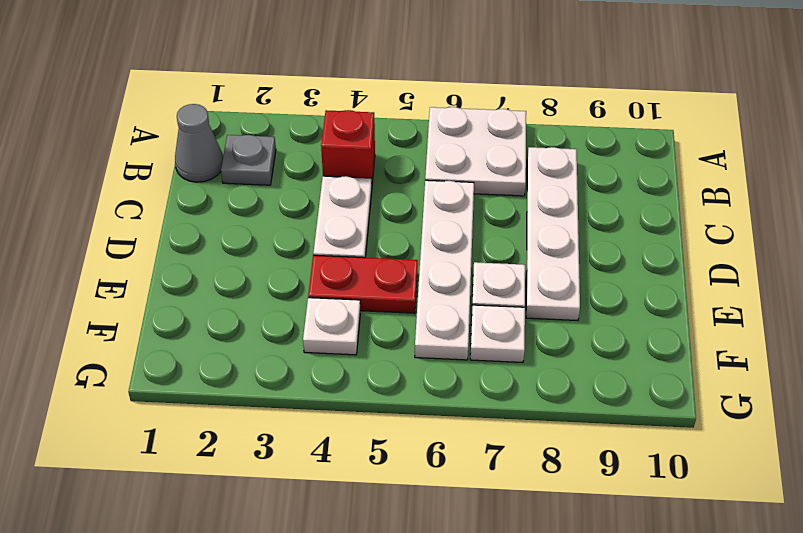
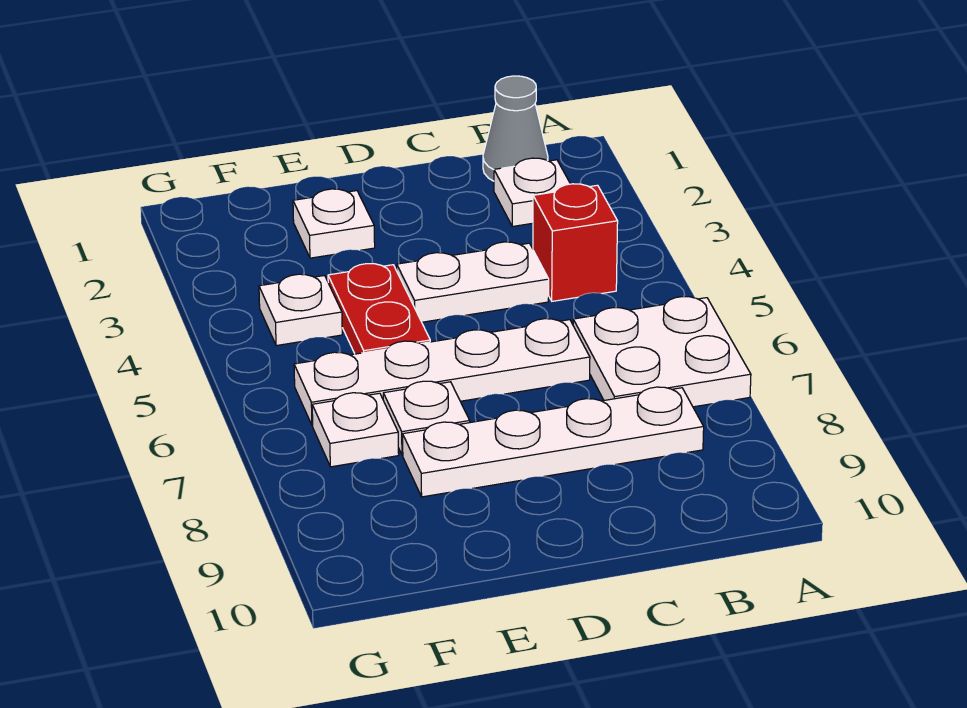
grey plate B2 level 1 -> white plate B2 level 1
none -> white plate E2 level 1

